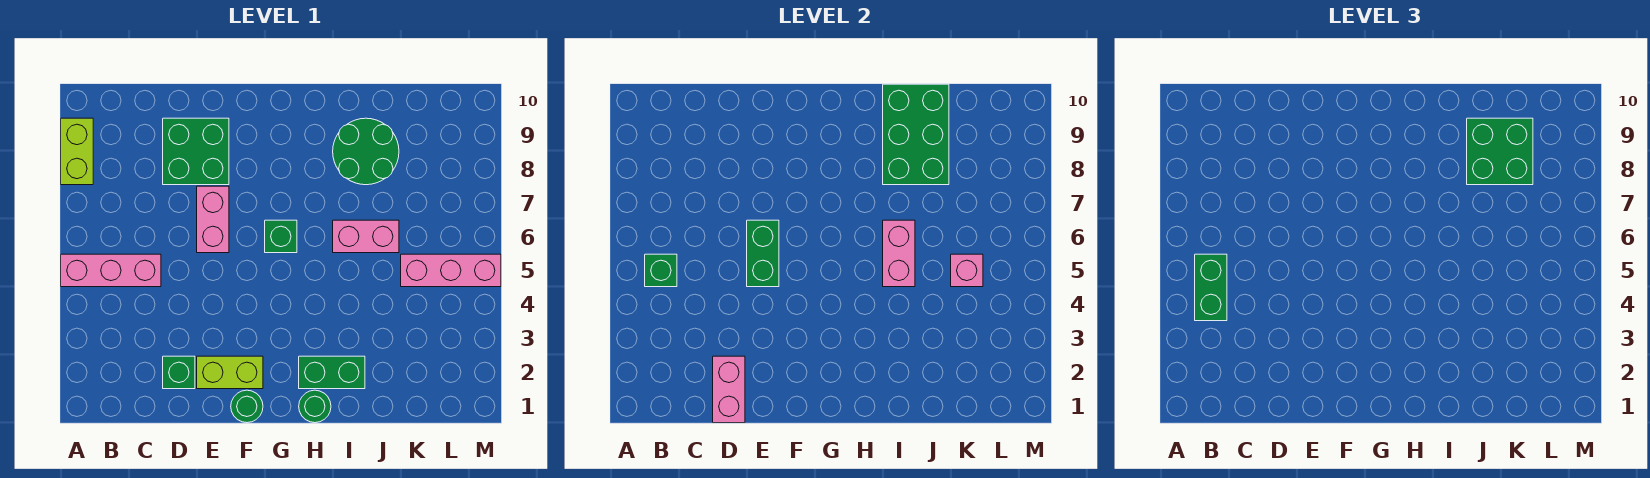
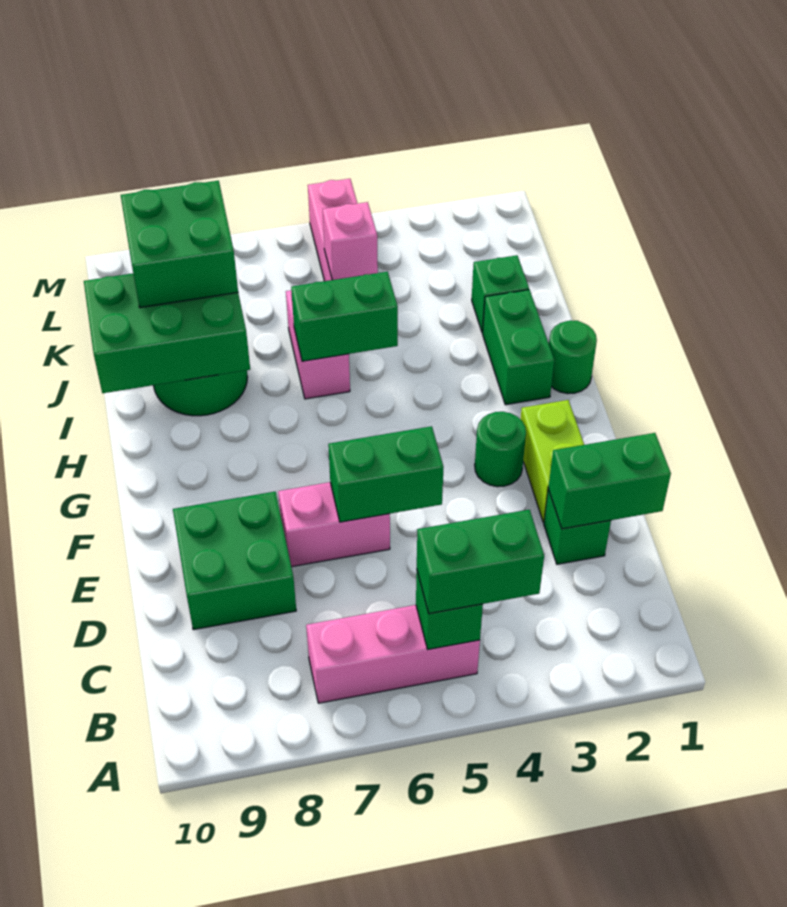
pink brick A5:C5 level 1 -> pink brick B5:B7 level 1
lime brick A8:A9 level 1 -> none
pink brick D1:D2 level 2 -> green brick D1:D2 level 2
green round brick F1 level 1 -> green round brick F3 level 1
green brick G6 level 1 -> green brick J2 level 1
pink brick I5:I6 level 2 -> green brick I5:I6 level 2

